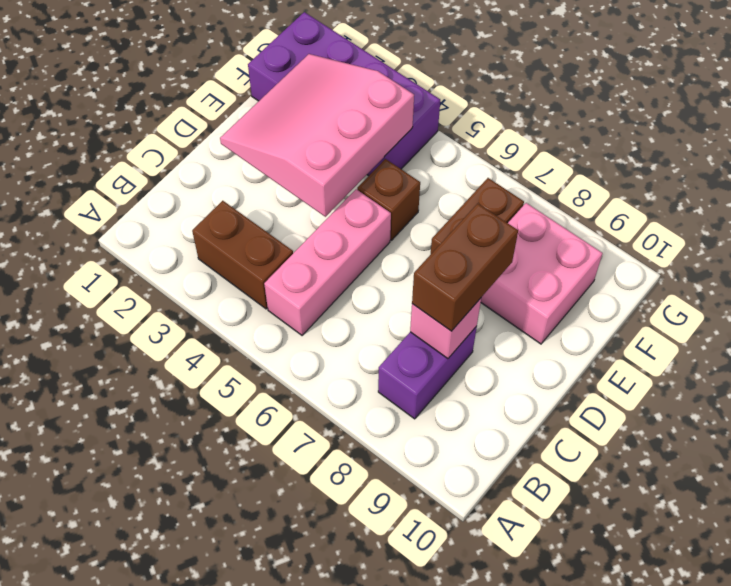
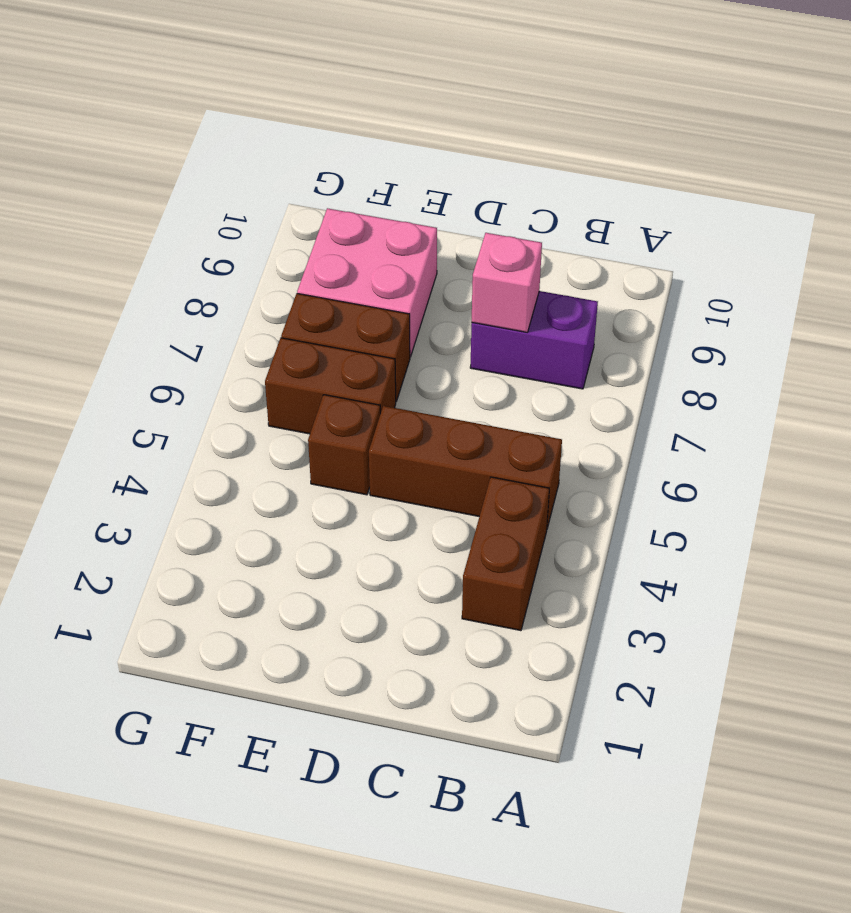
pink brick B5:D5 level 1 -> brown brick B5:D5 level 1
brown brick C8:D8 level 3 -> brown brick E6:F6 level 1
pink slope D2:F4 level 2 top 4 -> none
purple brick F1:G4 level 1 -> none

